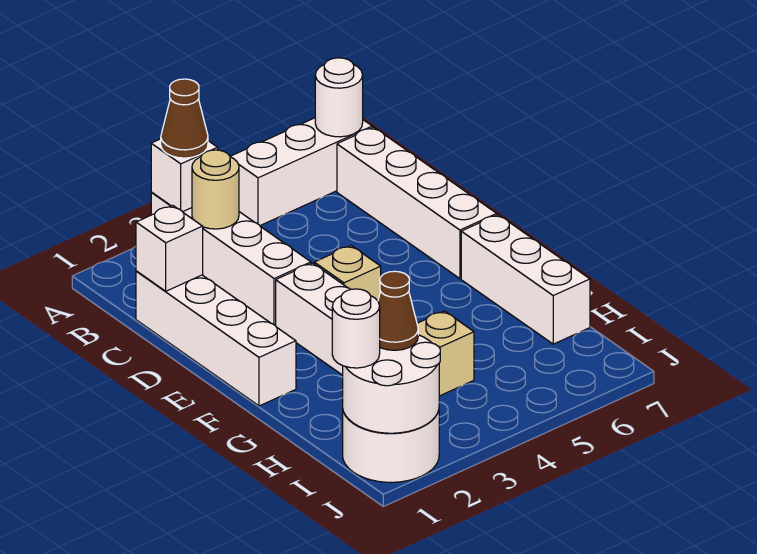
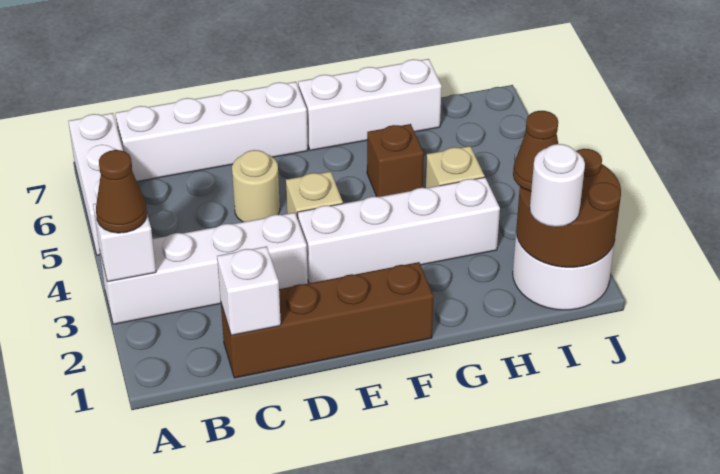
white round brick A7 level 2 -> none
tan round brick B3 level 2 -> tan round brick D5 level 1
white brick C1:F1 level 1 -> brown brick C1:F1 level 1
none -> brown brick G5 level 1
white round brick I1:J2 level 2 -> brown round brick I1:J2 level 2

